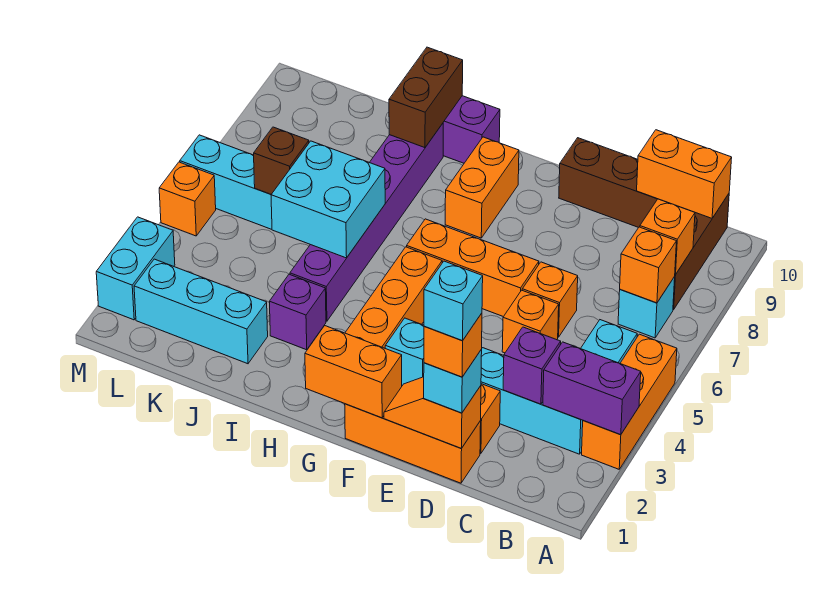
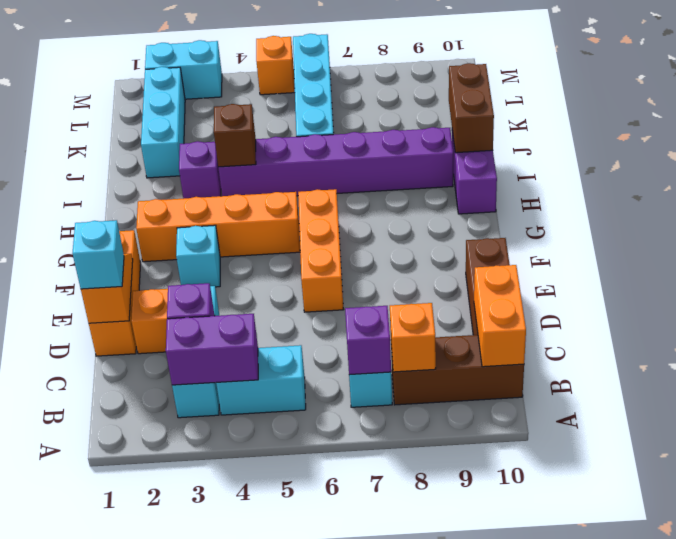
orange brick A3:A5 level 1 -> none
purple brick A3:B3 level 2 -> purple brick B3:B4 level 2
orange brick B7 level 2 -> purple brick B7 level 2
orange brick D1 level 4 -> none
cyan brick D1 level 5 -> none
orange brick D5 level 1 -> none
orange brick D6 level 1 -> none
orange brick F1:G1 level 2 -> none
orange brick G8:G9 level 1 -> none
cyan brick I5:J6 level 2 -> none
brown brick I9:I10 level 2 -> brown brick I10:J10 level 2
brown brick K6 level 2 -> brown brick I4 level 2

